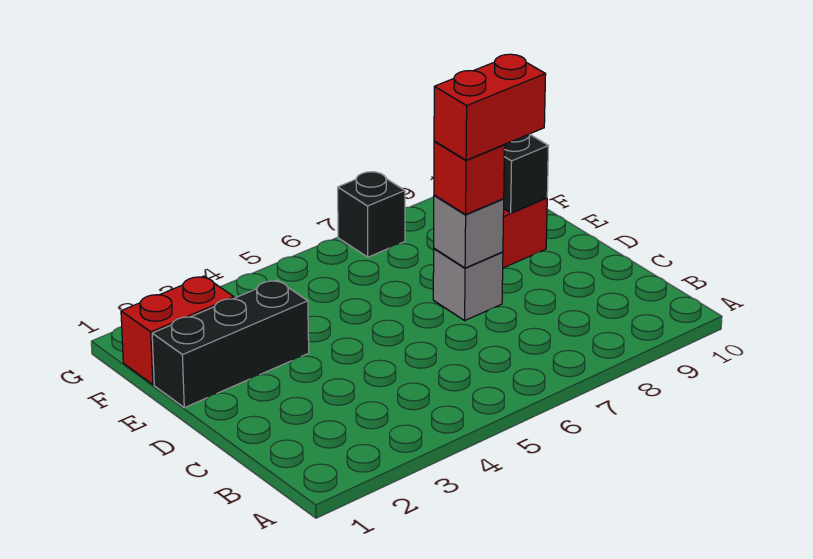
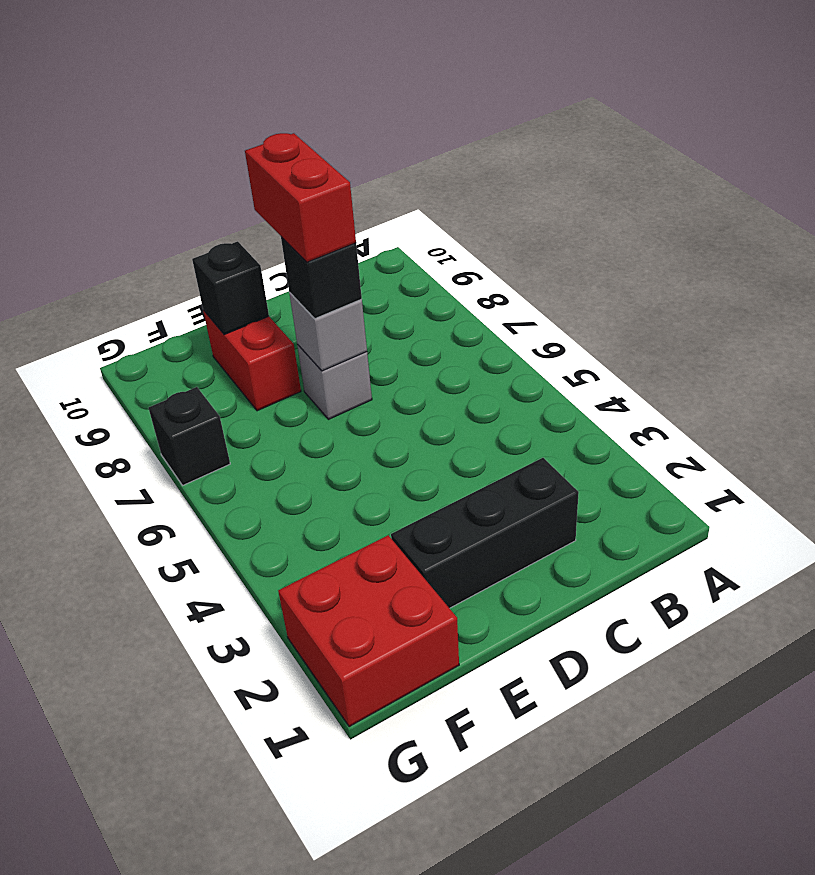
red brick D7 level 3 -> black brick D7 level 3
black brick E1:E3 level 1 -> black brick C2:E2 level 1
red brick F1:F2 level 1 -> red brick F1:G2 level 1

